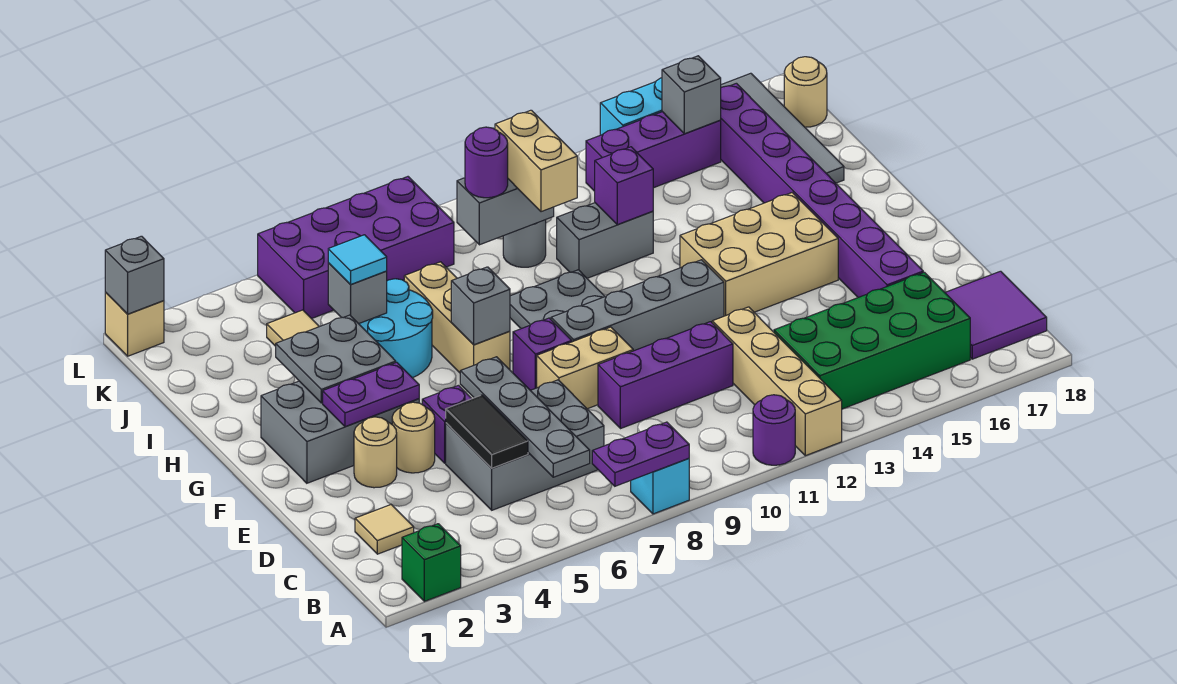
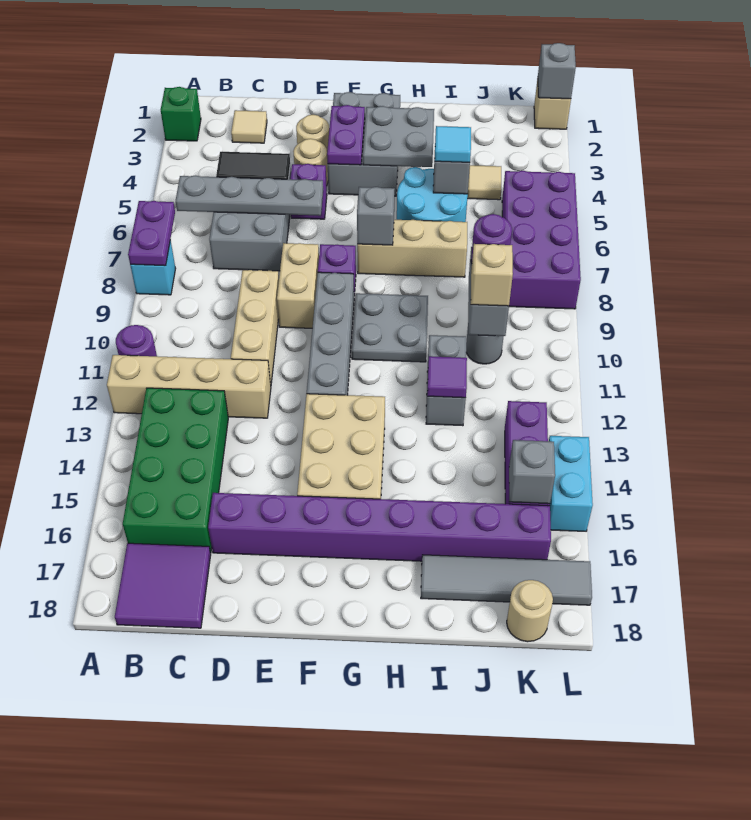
purple brick D9:D11 level 1 -> tan brick D9:D11 level 1
tan brick I10:J10 level 3 -> tan brick J10 level 3
purple brick I12 level 2 -> purple tile I12 level 2

